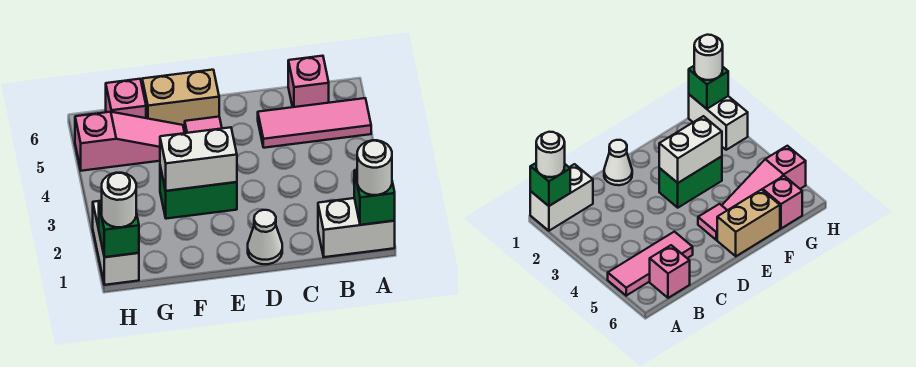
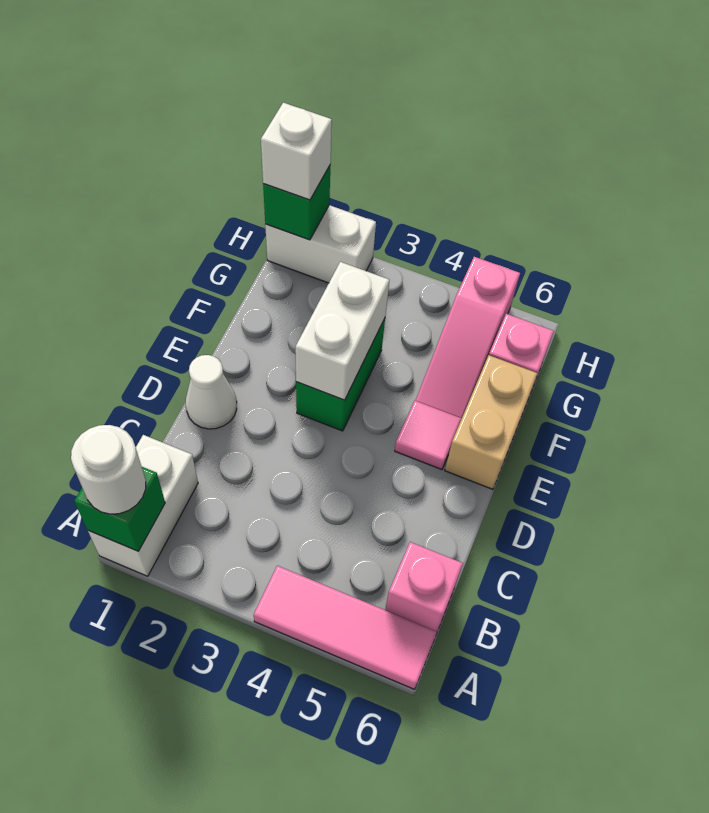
pink tile A5:C5 level 1 -> pink tile A4:A6 level 1
white round brick H1 level 3 -> white brick H1 level 3

